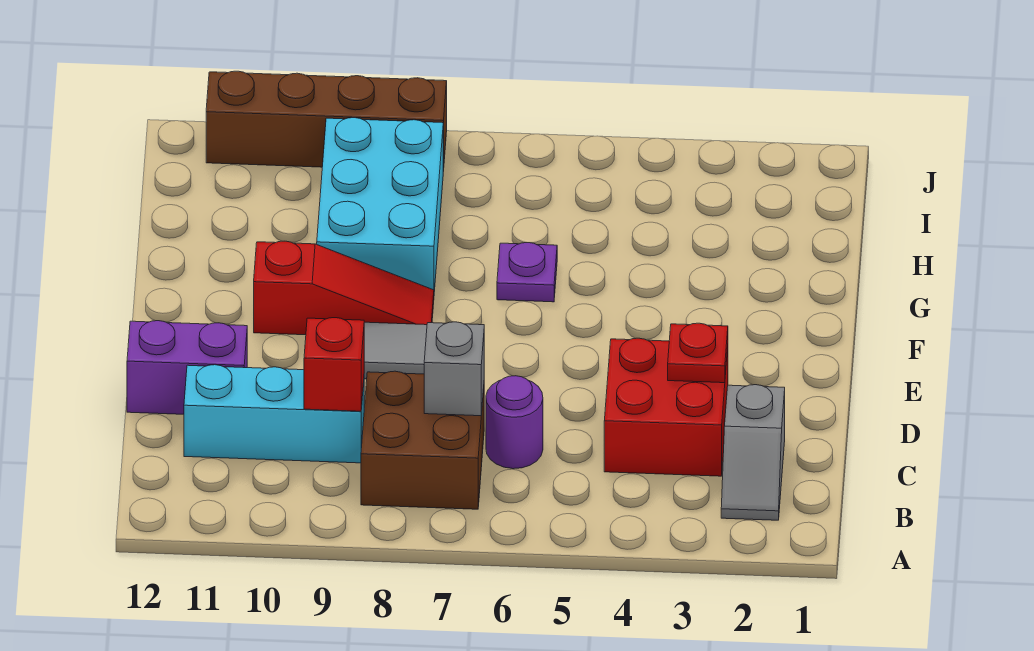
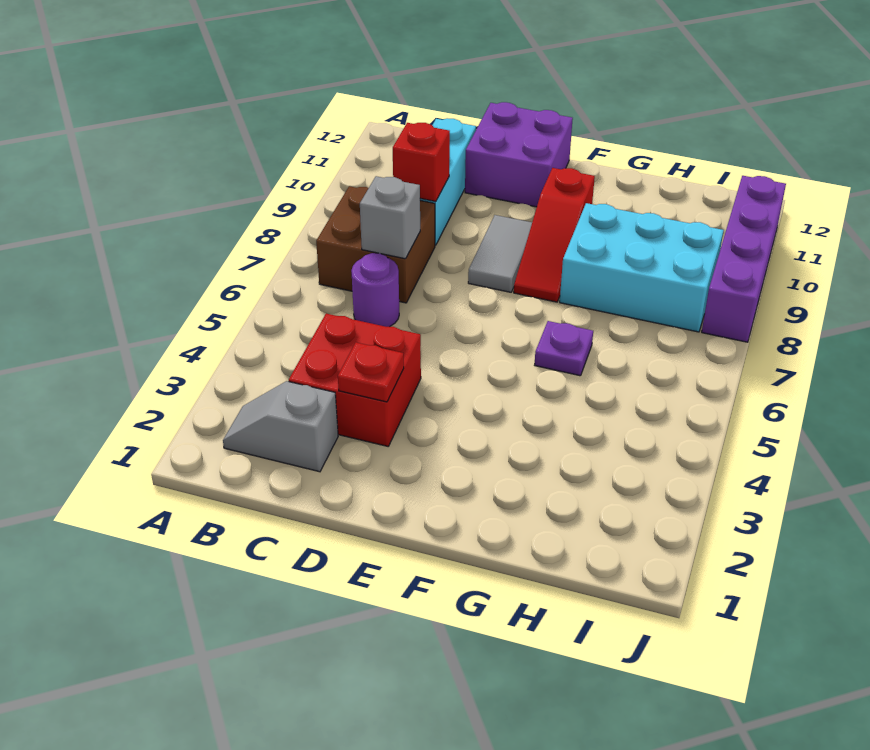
purple brick D11:D12 level 1 -> purple brick D11:E12 level 1
brown brick J8:J11 level 1 -> purple brick J8:J11 level 1

